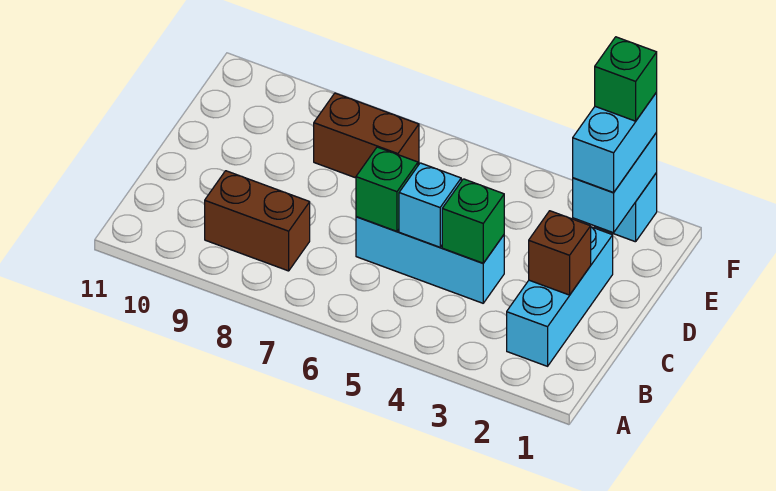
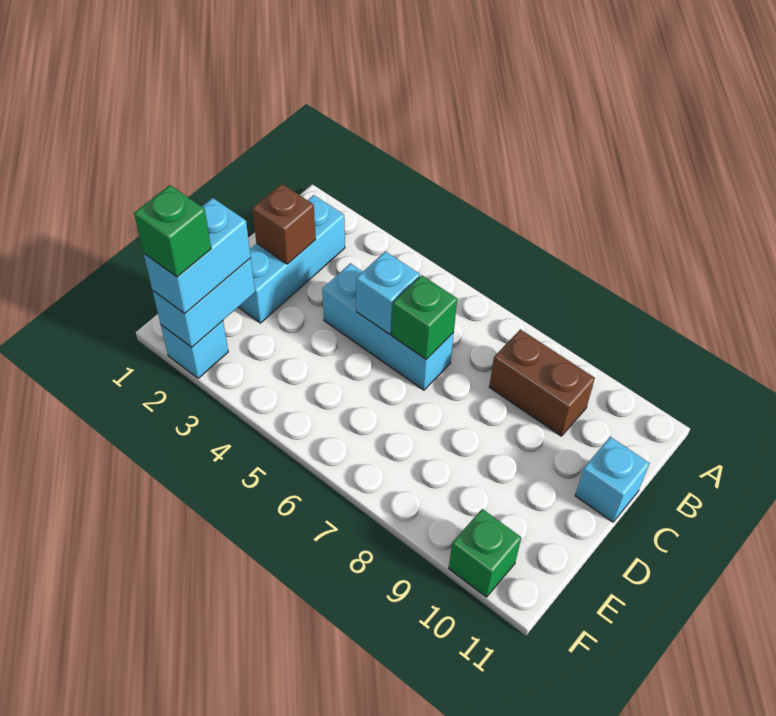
green brick C4 level 2 -> green brick F10 level 1
none -> cyan brick C11 level 1
brown brick E7:E8 level 1 -> none

